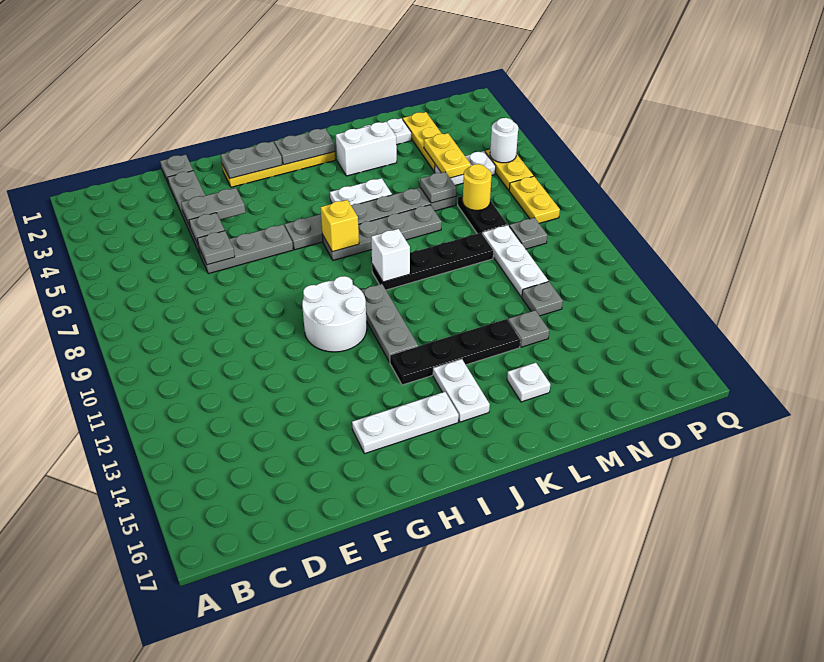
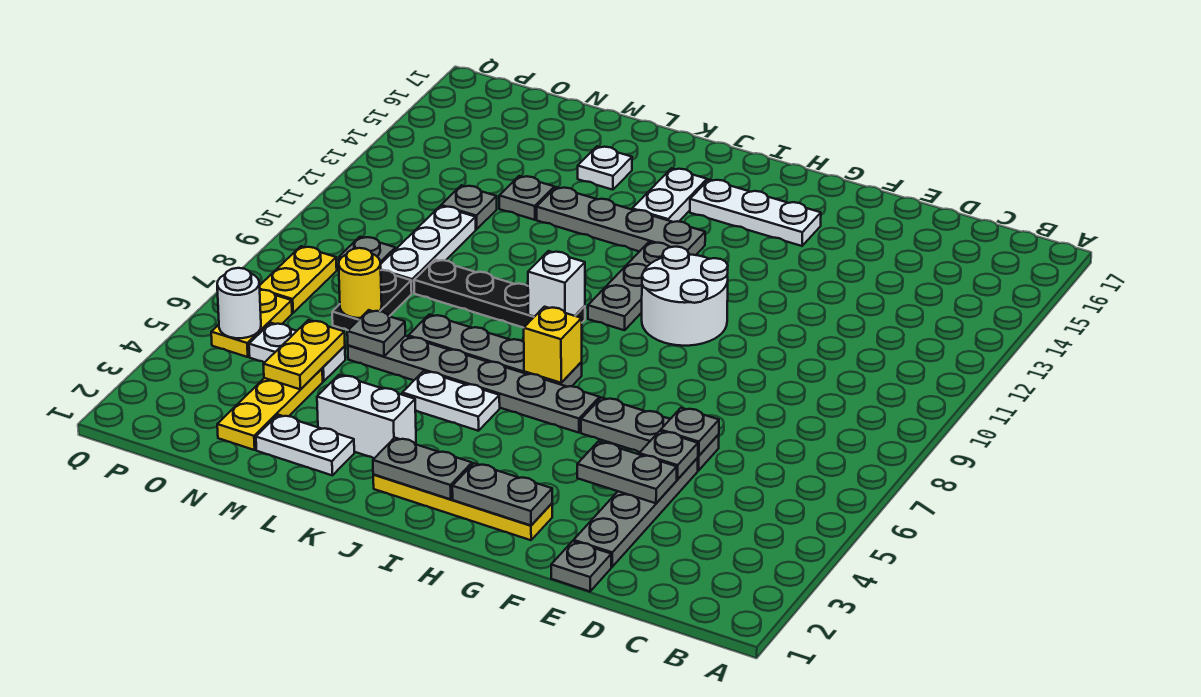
black plate I13:L13 level 1 -> grey plate I13:L13 level 1

